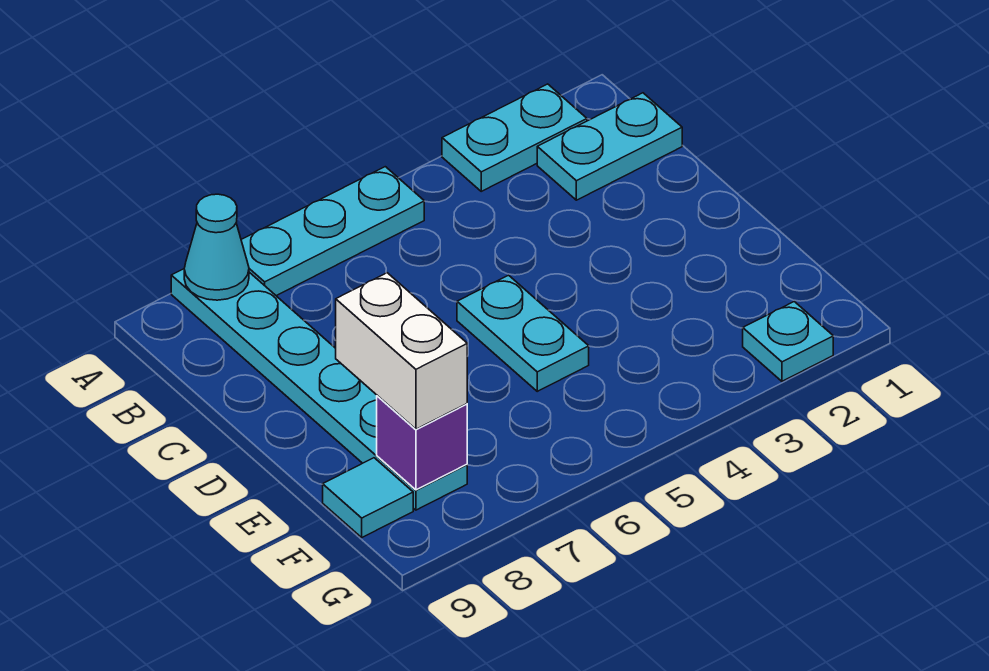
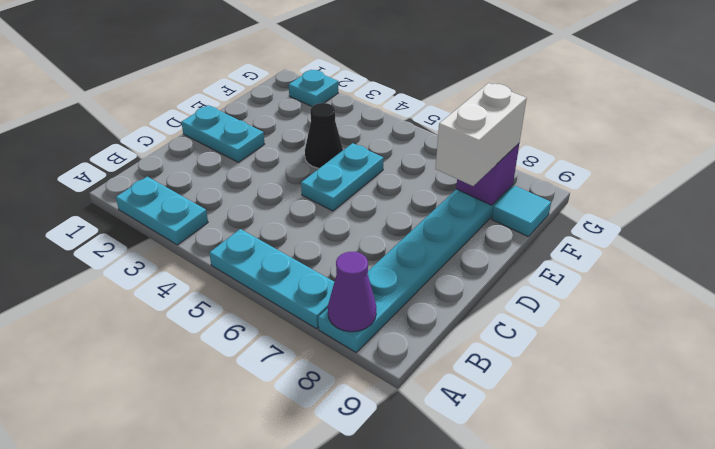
cyan cone A8 level 2 -> purple cone A8 level 2
cyan plate B1:B2 level 1 -> cyan plate D1:D2 level 1
none -> black cone E4 level 1

